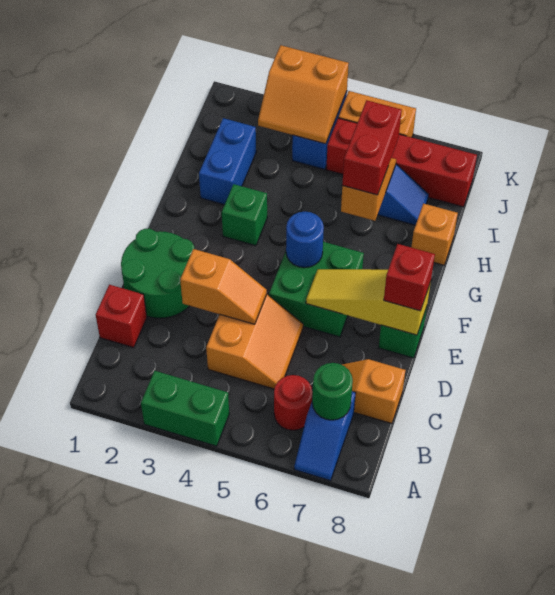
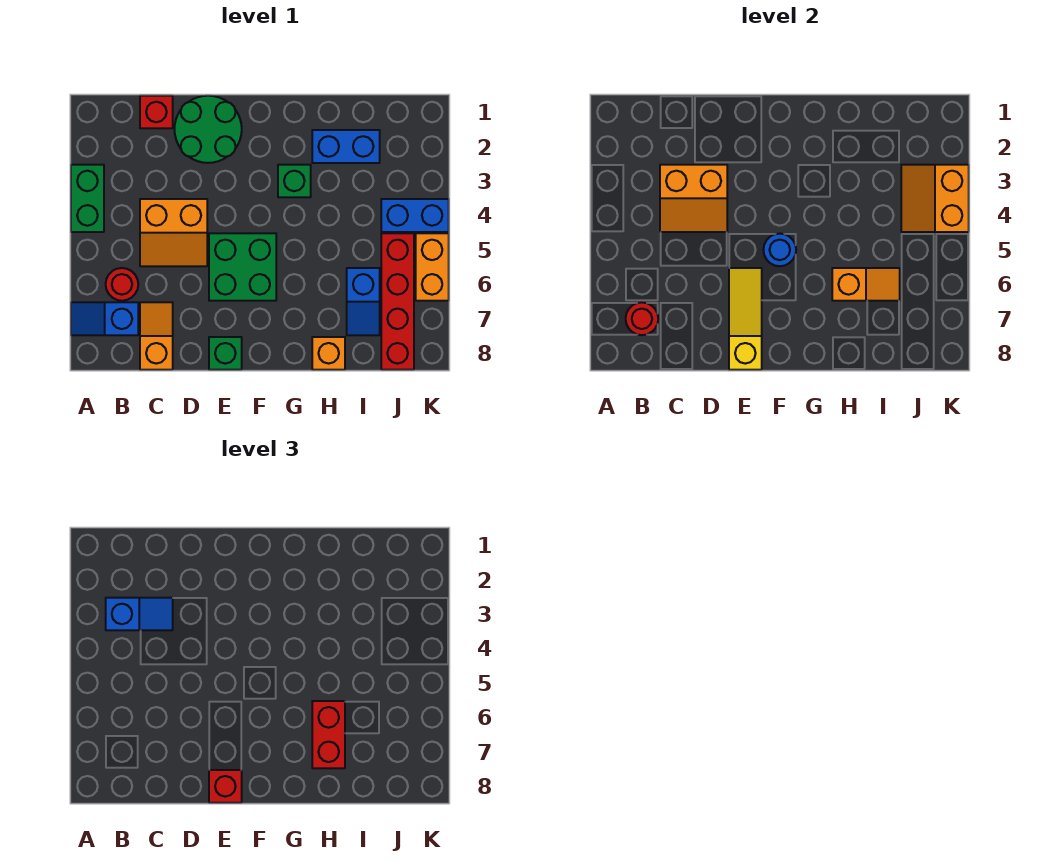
none -> blue slope B3:C3 level 3 top B
green round brick B7 level 2 -> red round brick B7 level 2
orange slope D3:D4 level 2 top 3 -> orange slope C3:D4 level 2 top 3
red brick H6:I6 level 3 -> red brick H6:H7 level 3

